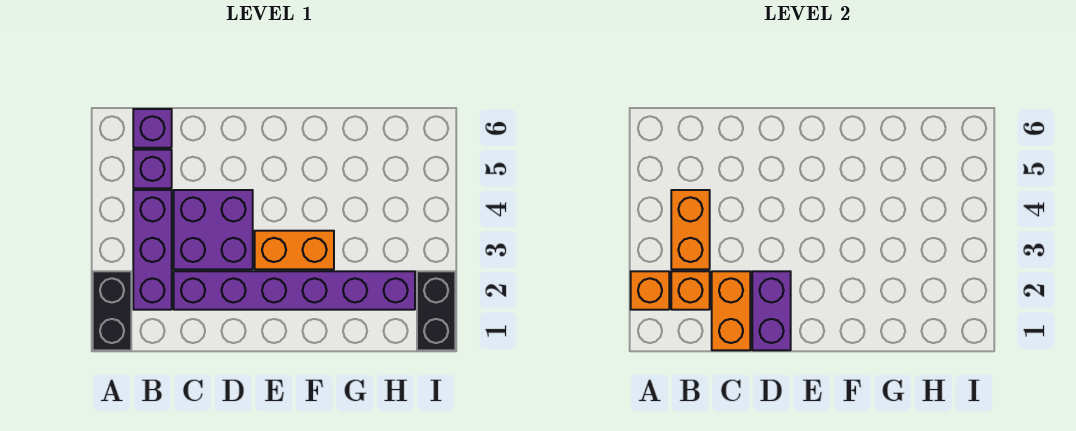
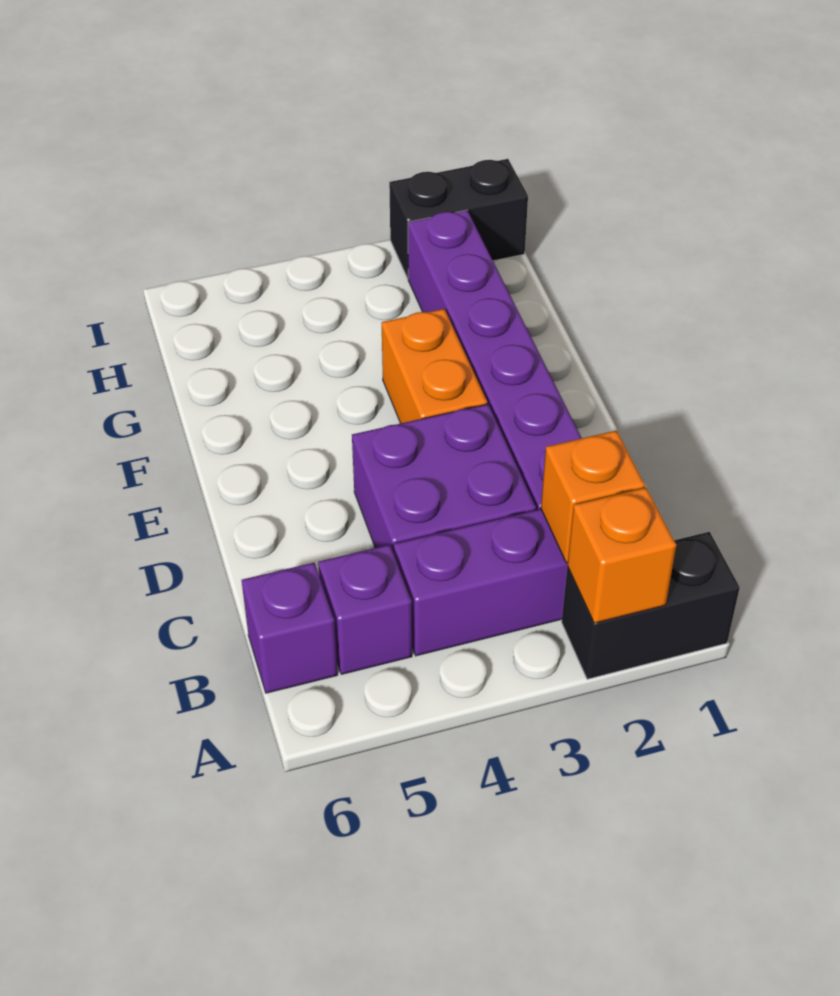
orange brick B3:B4 level 2 -> none
orange brick C1:C2 level 2 -> none
purple brick D1:D2 level 2 -> none

